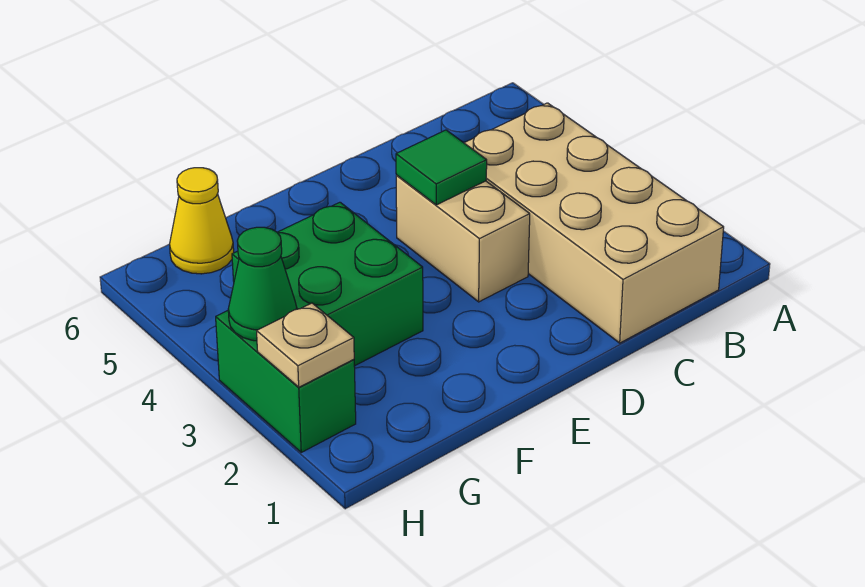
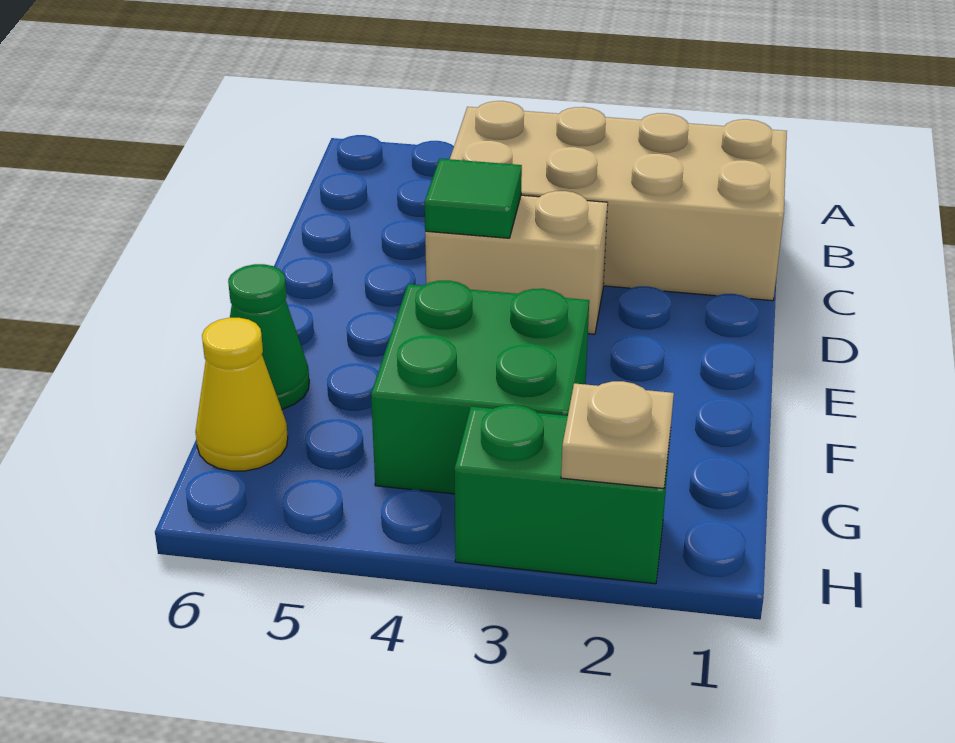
green cone H3 level 2 -> green cone F6 level 1

